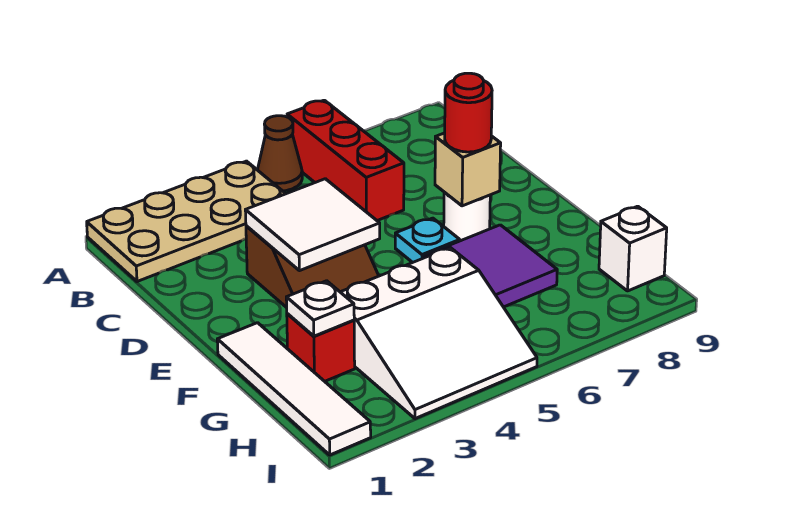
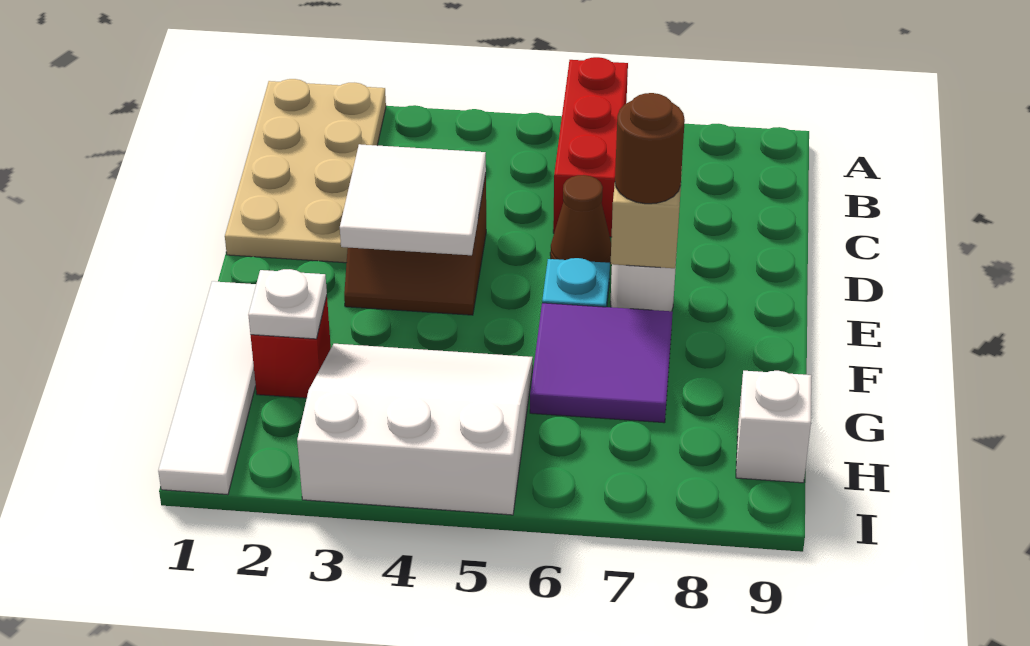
tan plate A1:B4 level 1 -> tan plate A1:D2 level 1
brown cone A5 level 1 -> brown cone D6 level 1
red round brick E7 level 3 -> brown round brick E7 level 3
white slope G3:I5 level 1 top G -> white slope G3:I5 level 1 top I

